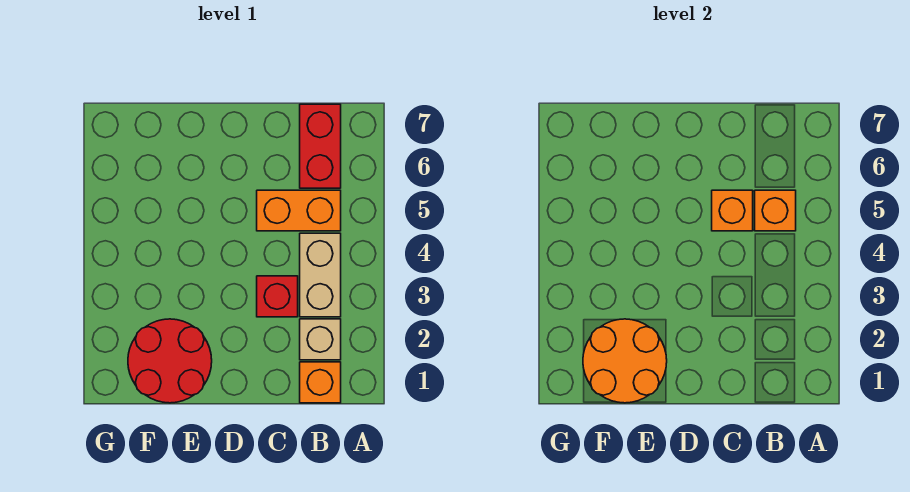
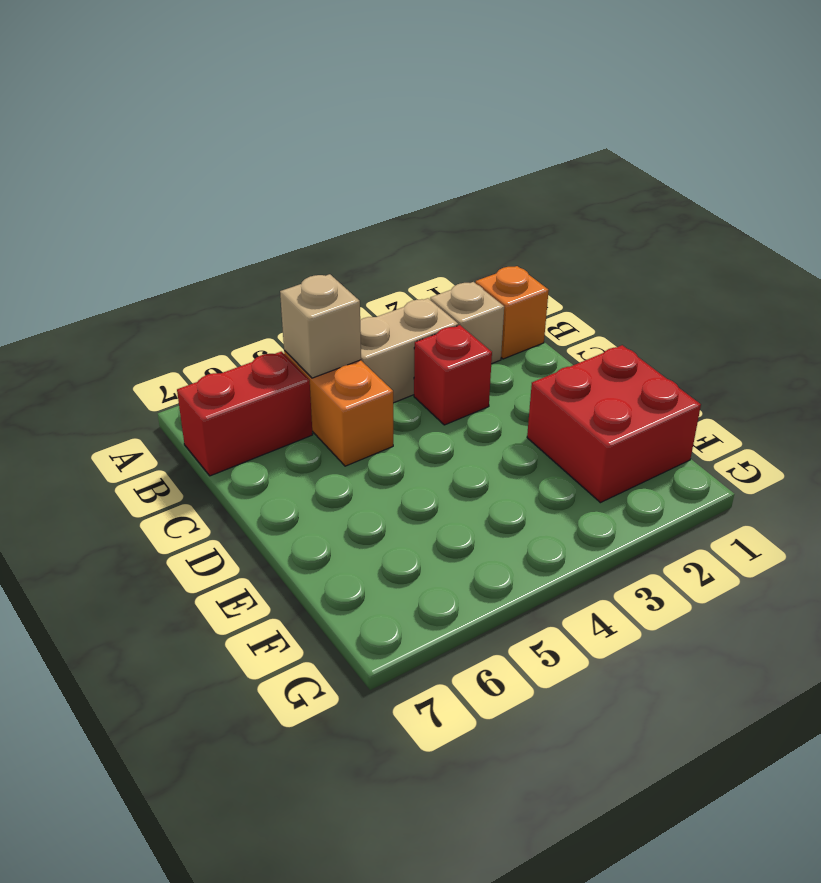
orange brick B5 level 2 -> tan brick B5 level 2
orange brick C5 level 2 -> none
red round brick E1:F2 level 1 -> red brick E1:F2 level 1
orange round brick E1:F2 level 2 -> none

